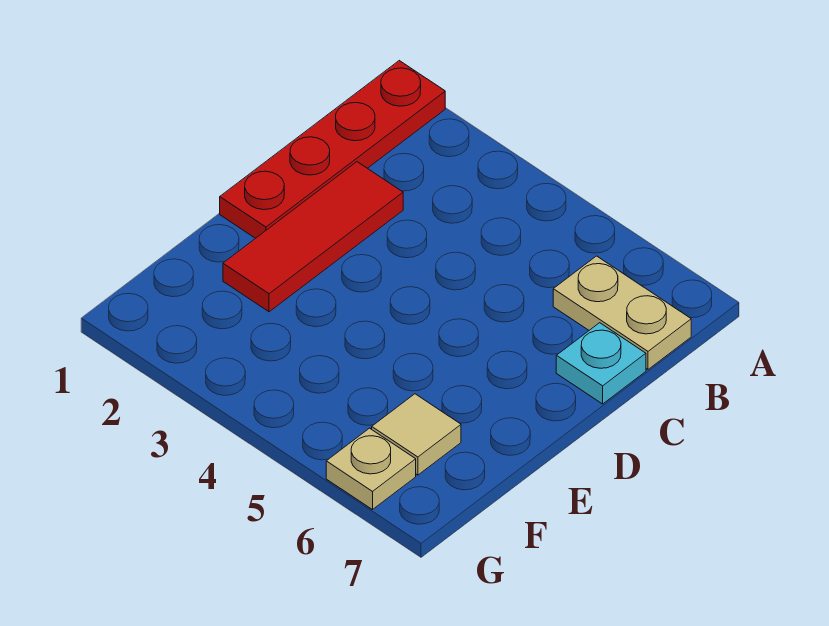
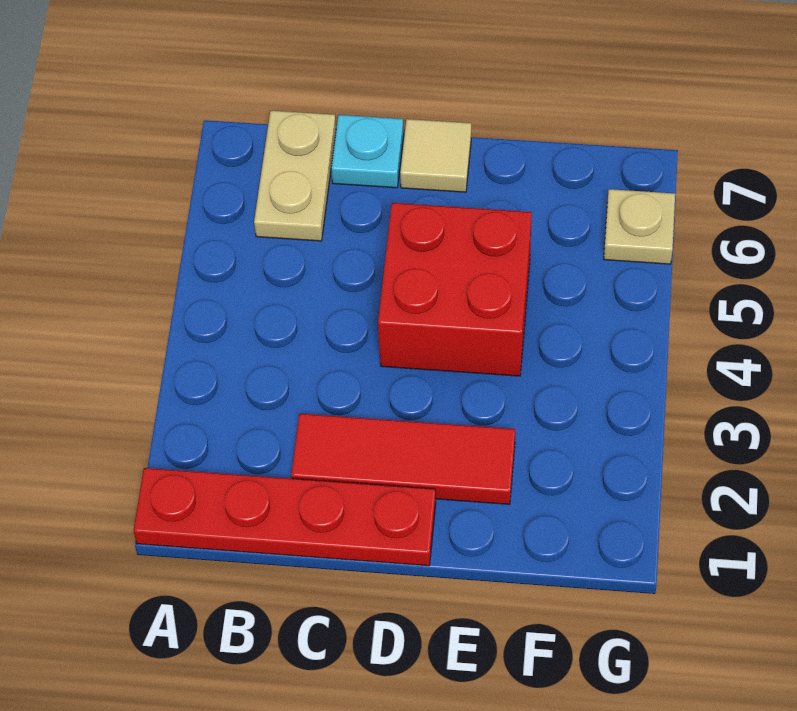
none -> red brick D4:E5 level 1
tan tile F6 level 1 -> tan tile D7 level 1

